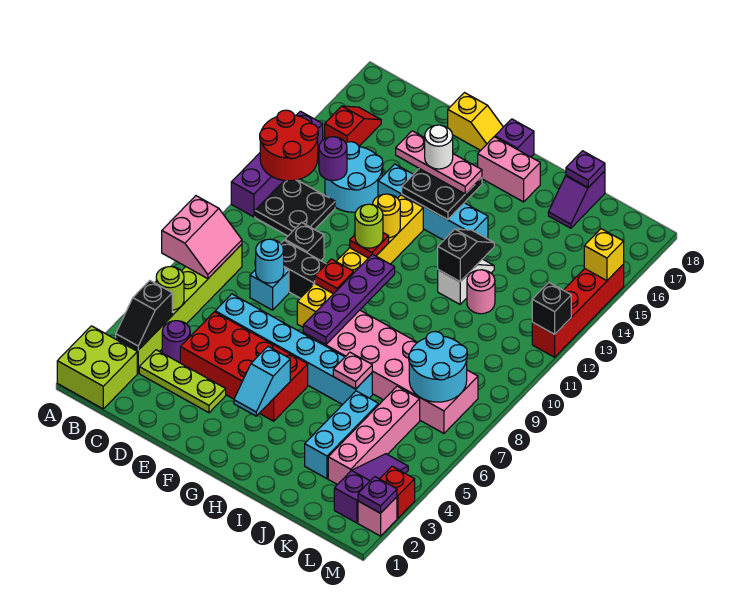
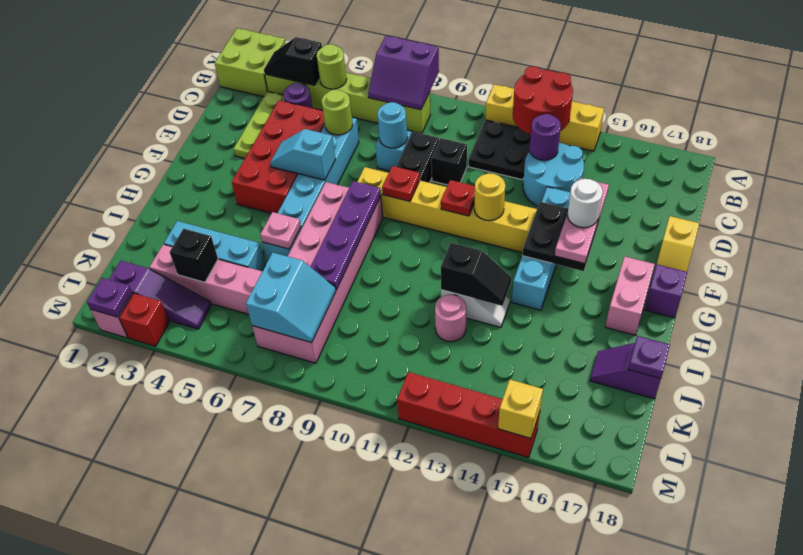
pink slope A7:B8 level 2 top A -> purple slope A7:B8 level 2 top A
purple brick A11:A14 level 1 -> yellow brick A11:A14 level 1
red slope B15:B16 level 1 top 15 -> none
lime round brick F11 level 3 -> lime round brick D6 level 2
cyan slope G3:G4 level 2 top 4 -> cyan slope F5:F6 level 2 top 6
purple plate G7:G10 level 2 -> purple plate G8:J8 level 2
cyan round brick K7:L8 level 2 -> cyan slope K7:L8 level 2 top 7
black brick M12 level 2 -> black brick K4 level 2

